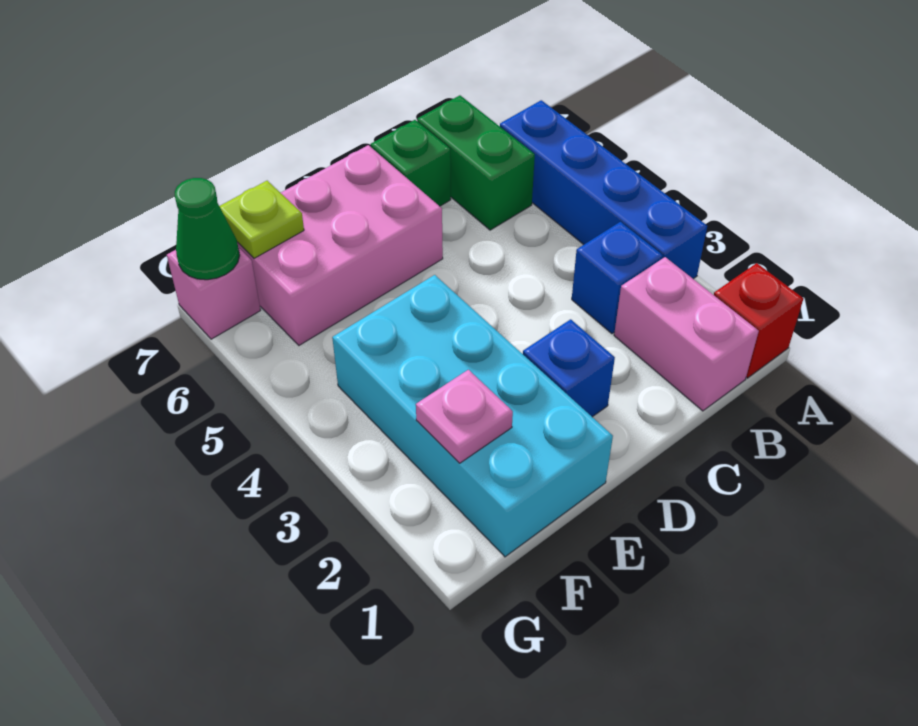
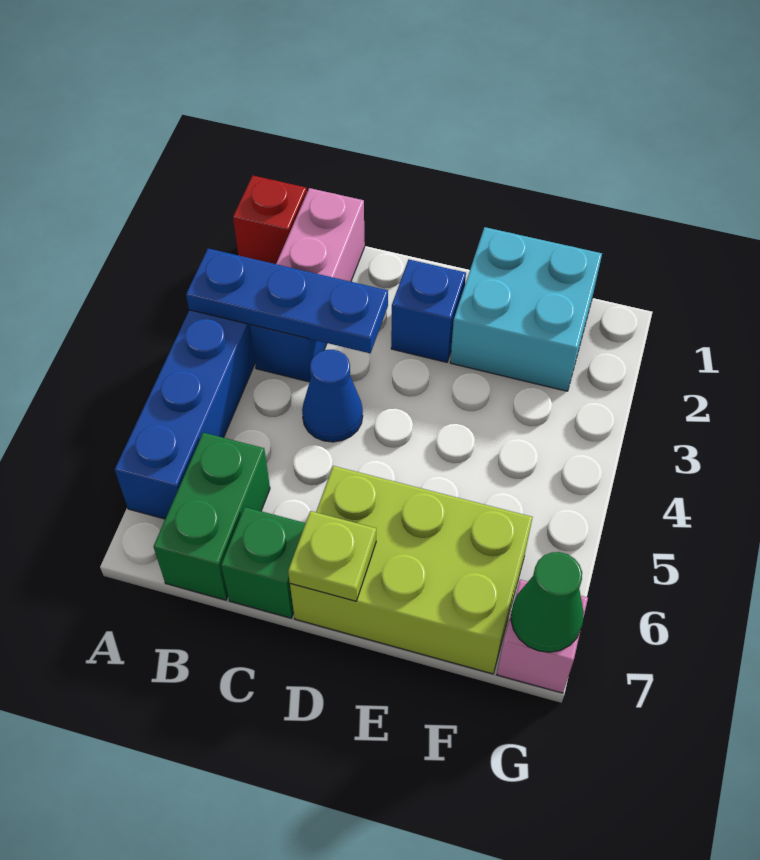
none -> blue plate A3:C3 level 2
none -> blue cone C4 level 1
pink brick D6:F7 level 1 -> lime brick D6:F7 level 1
cyan brick E1:F4 level 1 -> cyan brick E1:F2 level 1
pink plate F2 level 2 -> none
lime plate F7 level 2 -> lime plate D7 level 2

